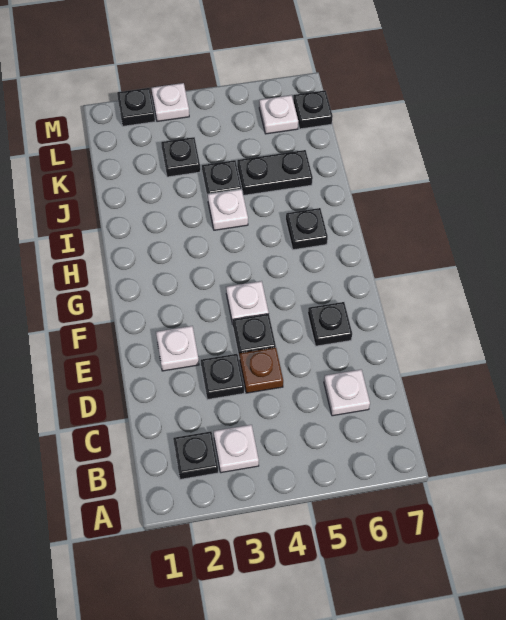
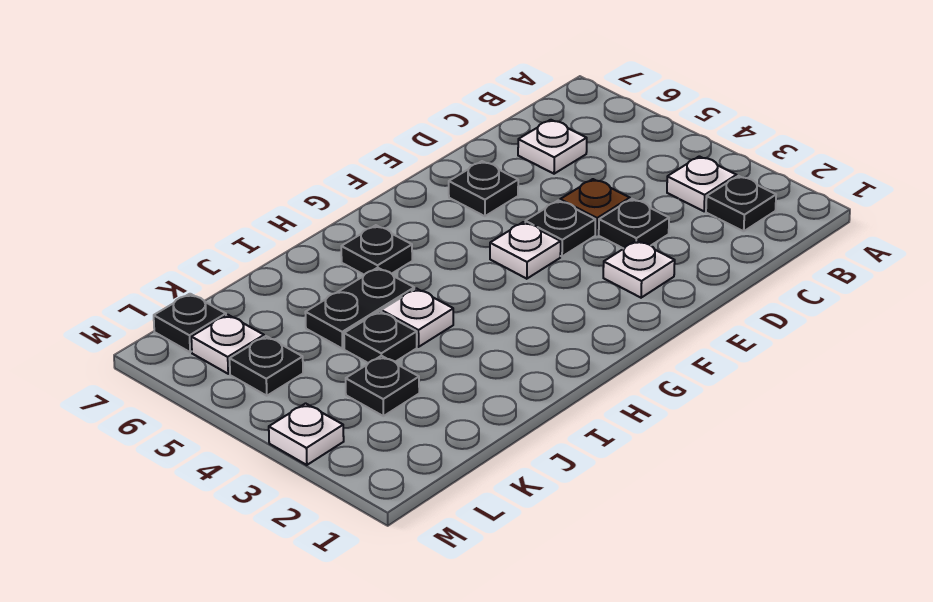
black plate J5:J6 level 1 -> black plate I5:J5 level 1
black plate M2 level 1 -> black plate L5 level 1

